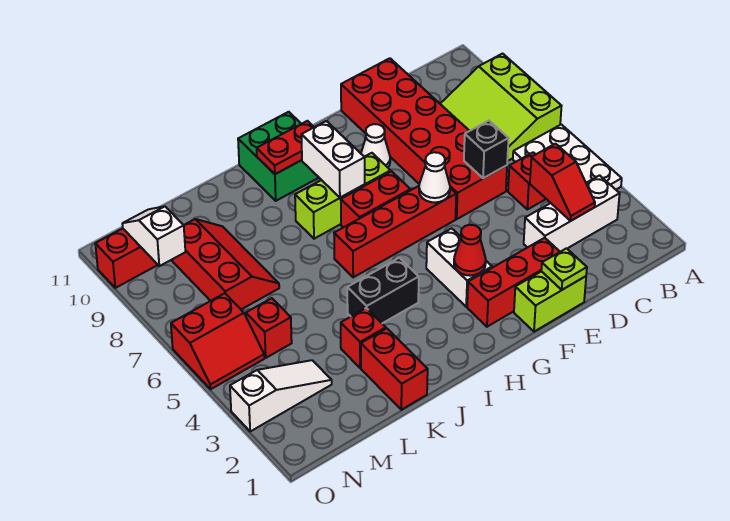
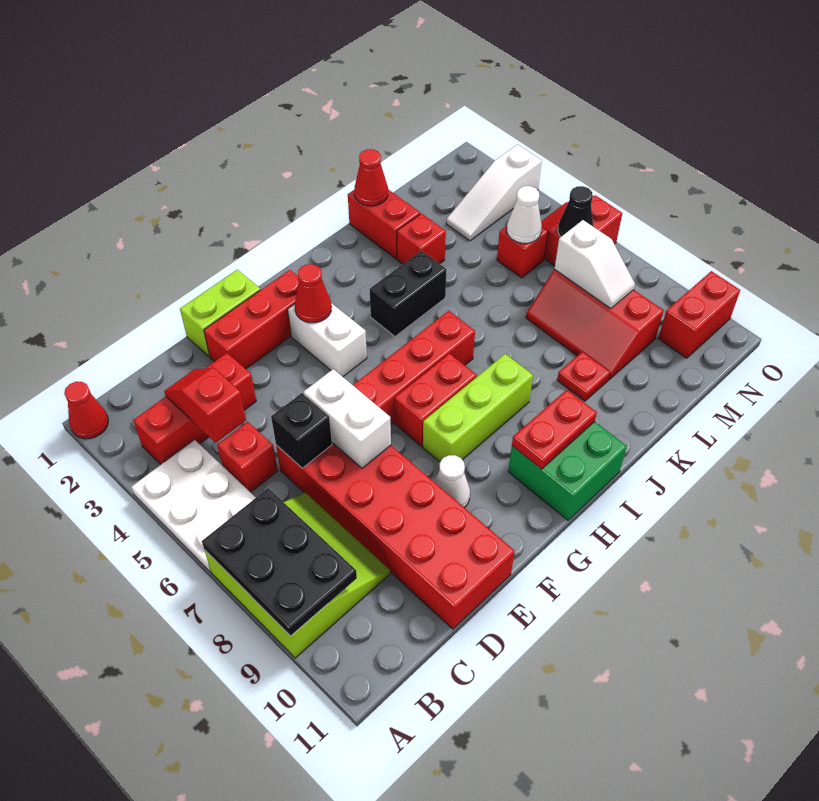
none -> red cone A1 level 1
none -> black plate A7:B9 level 2
white brick B3:D3 level 1 -> red brick B3:D3 level 1
lime plate E1 level 2 -> none
white cone F6 level 2 -> white cone M5 level 2
white brick H8:H9 level 2 -> white brick E6:E7 level 2
none -> red cone K1 level 2
none -> red plate K9 level 1
none -> black cone N6 level 2
white slope N9:N10 level 2 top 9 -> white slope M7:M8 level 2 top 7

